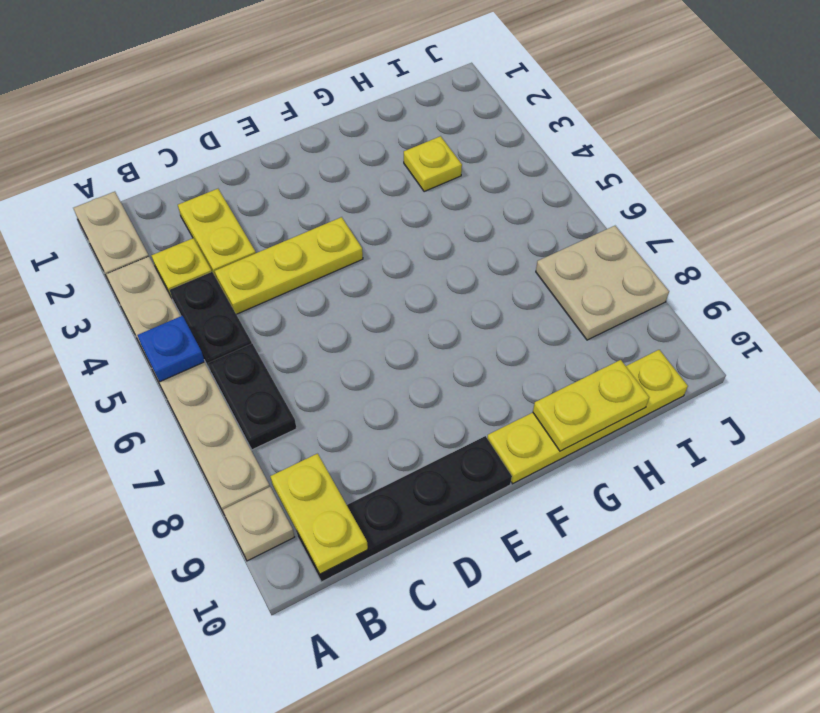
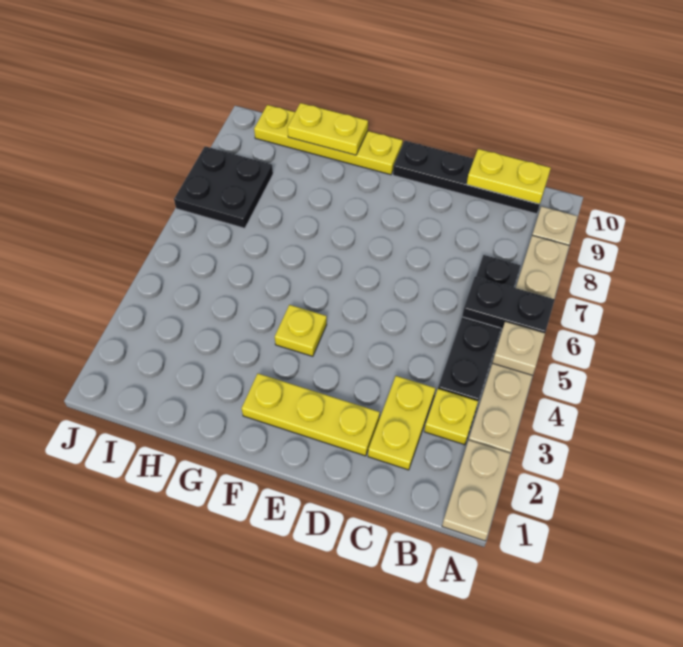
blue plate A5 level 2 -> tan plate A5 level 2
none -> black plate A6:B6 level 2
yellow plate B9:B10 level 2 -> yellow plate B10:C10 level 2
yellow plate C4:E4 level 1 -> yellow plate D2:F2 level 1
yellow plate H3 level 1 -> yellow plate F4 level 1
tan plate I7:J8 level 1 -> black plate I7:J8 level 1

